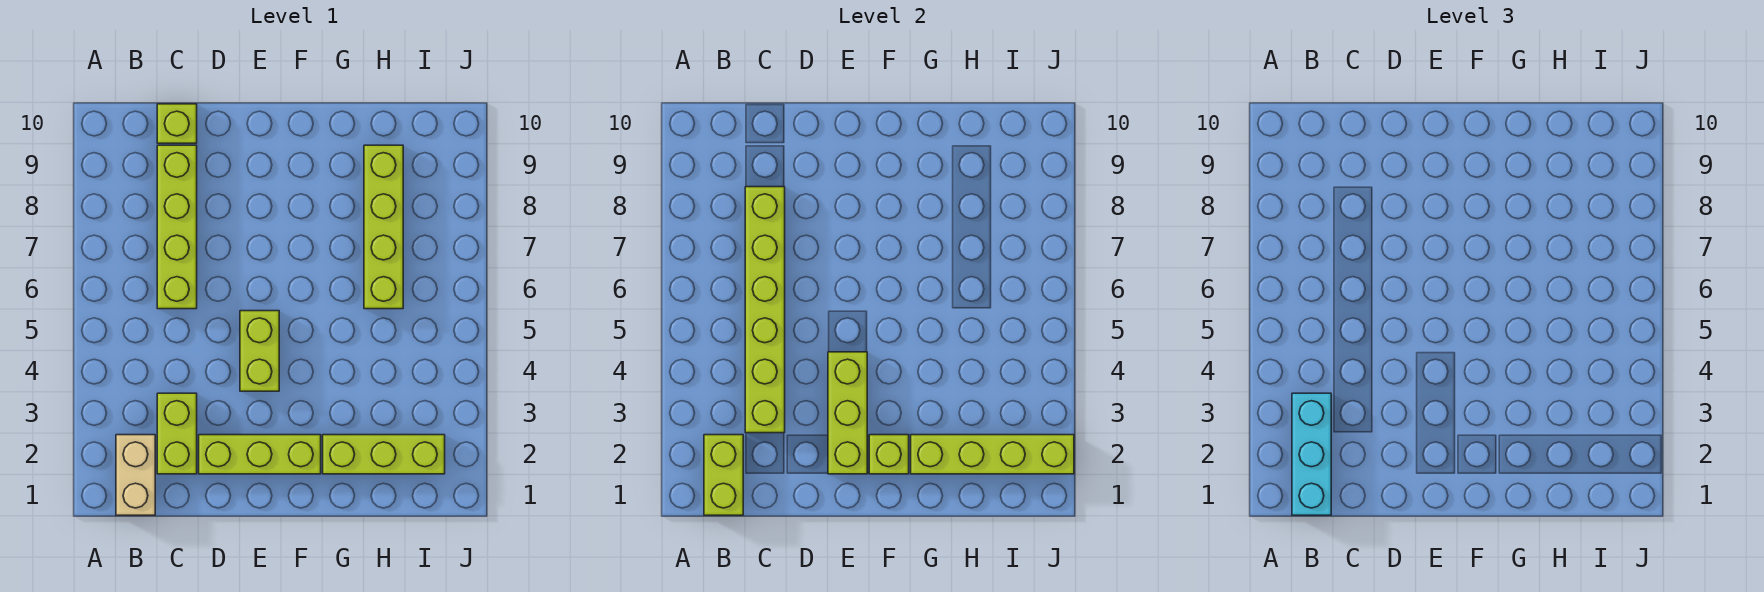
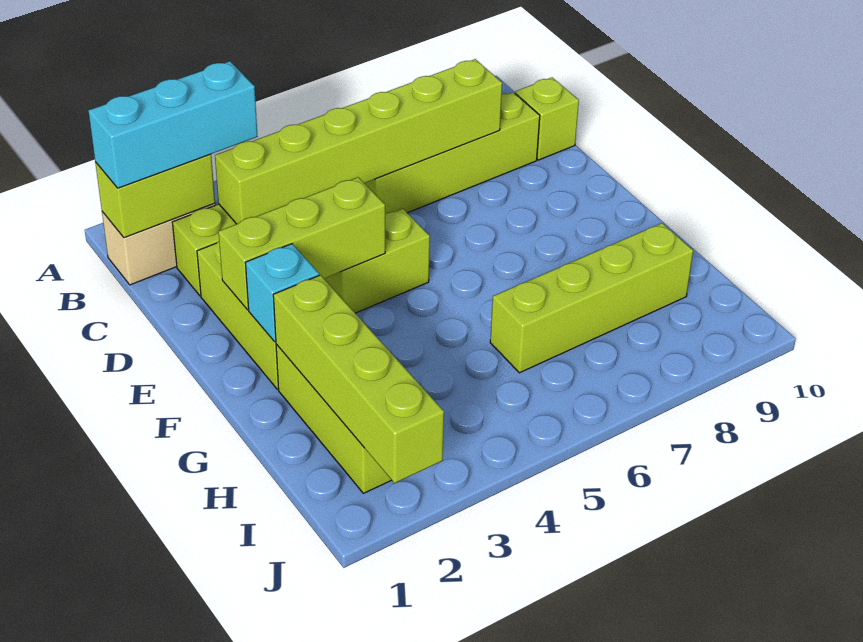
lime brick F2 level 2 -> cyan brick F2 level 2

